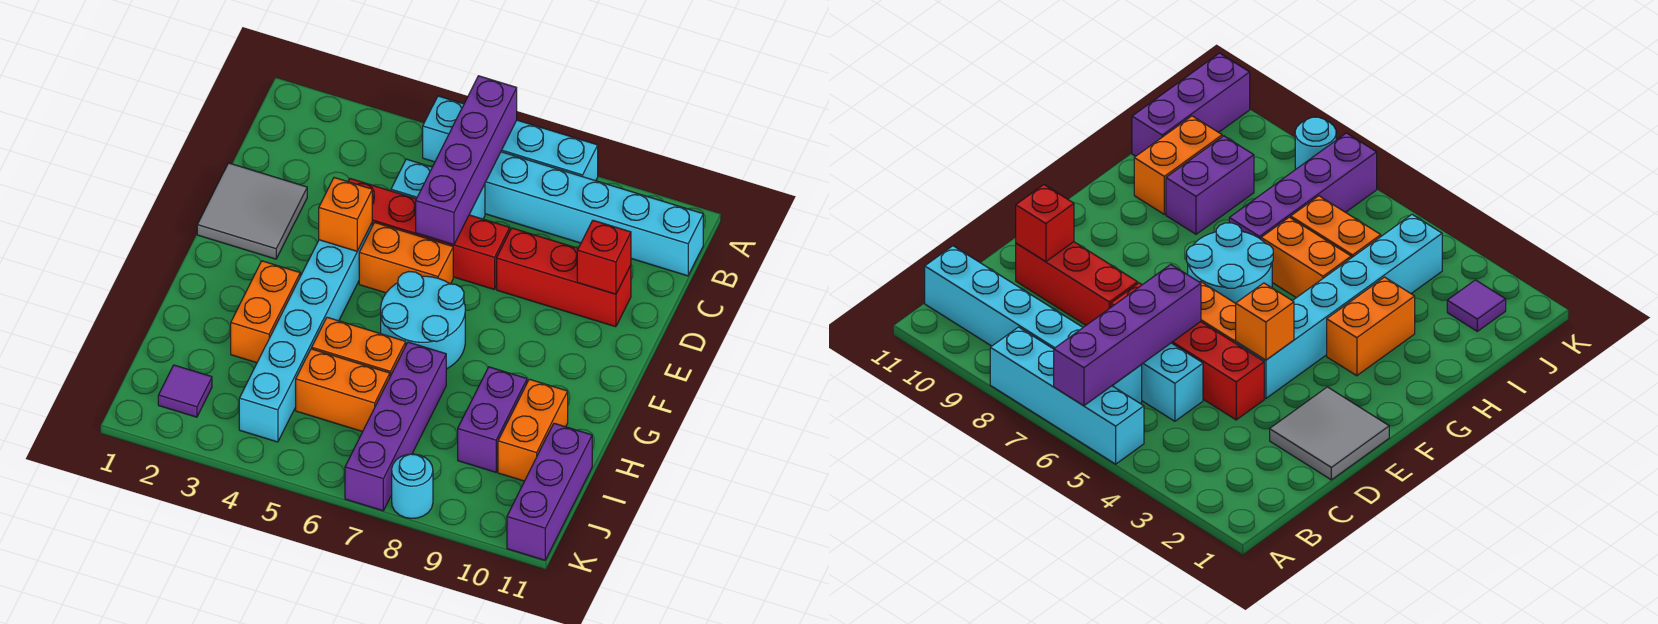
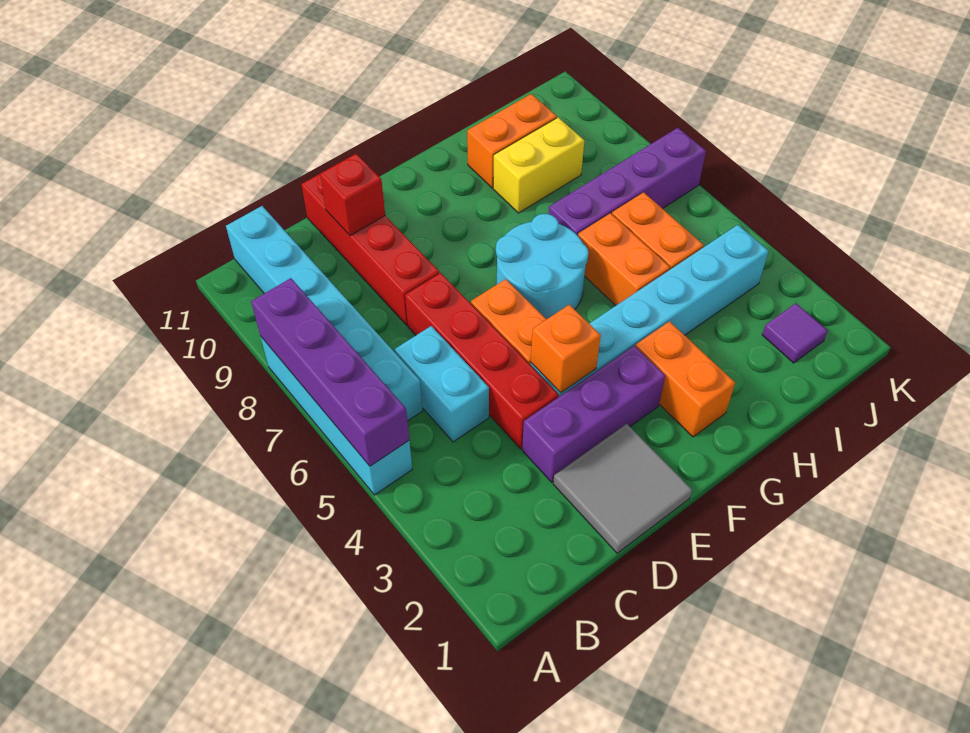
purple brick A6:D6 level 2 -> purple brick A5:A8 level 2
red brick D8:D10 level 1 -> red brick D8:D11 level 1
orange brick G3:H3 level 1 -> orange brick G2:G3 level 1
purple brick H9:I9 level 1 -> yellow brick H9:I9 level 1
purple brick I11:K11 level 1 -> purple brick D3:F3 level 1
cyan round brick K8 level 1 -> none

